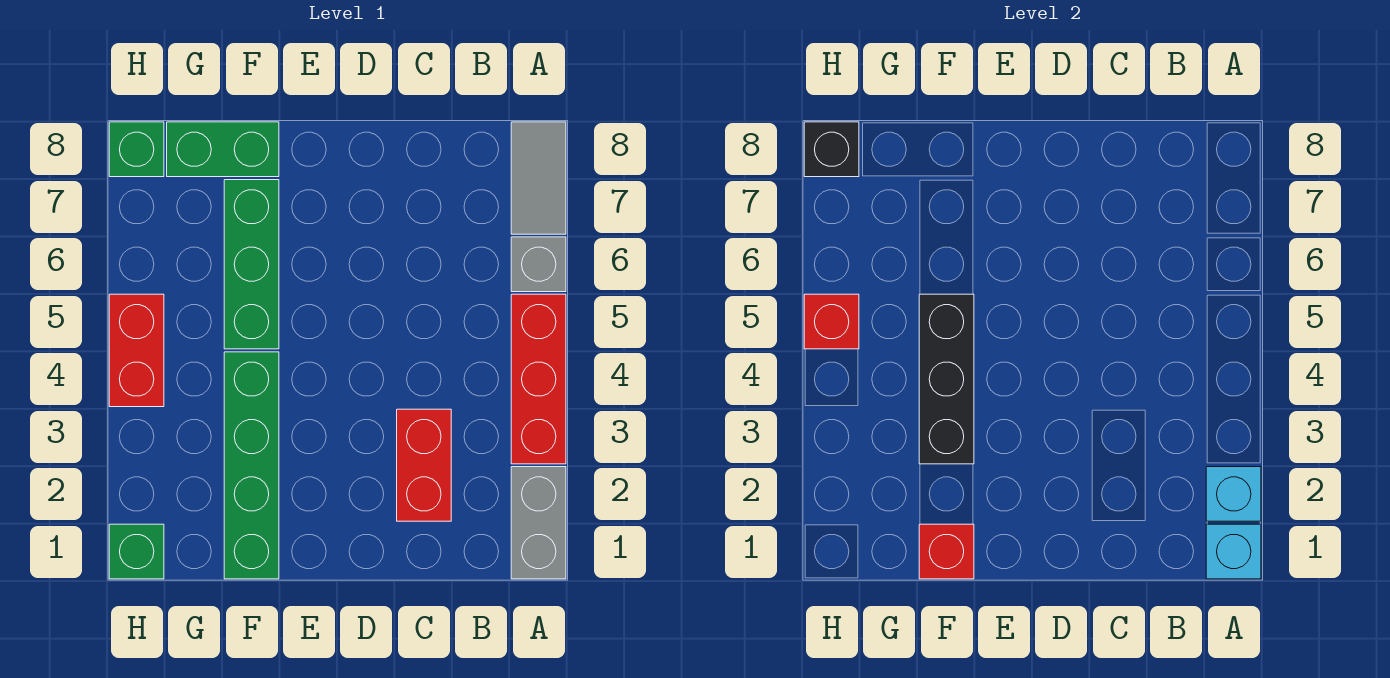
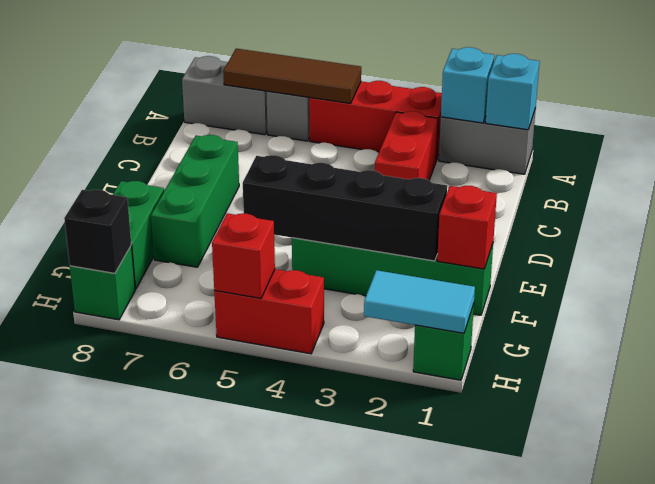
none -> brown tile A5:A7 level 2
grey tile A7:A8 level 1 -> grey brick A7:A8 level 1
red brick C2:C3 level 1 -> red brick B3:C3 level 1
black brick F3:F5 level 2 -> black brick F2:F5 level 2
green brick F5:F7 level 1 -> green brick D7:F7 level 1
none -> cyan tile H1:H2 level 2

